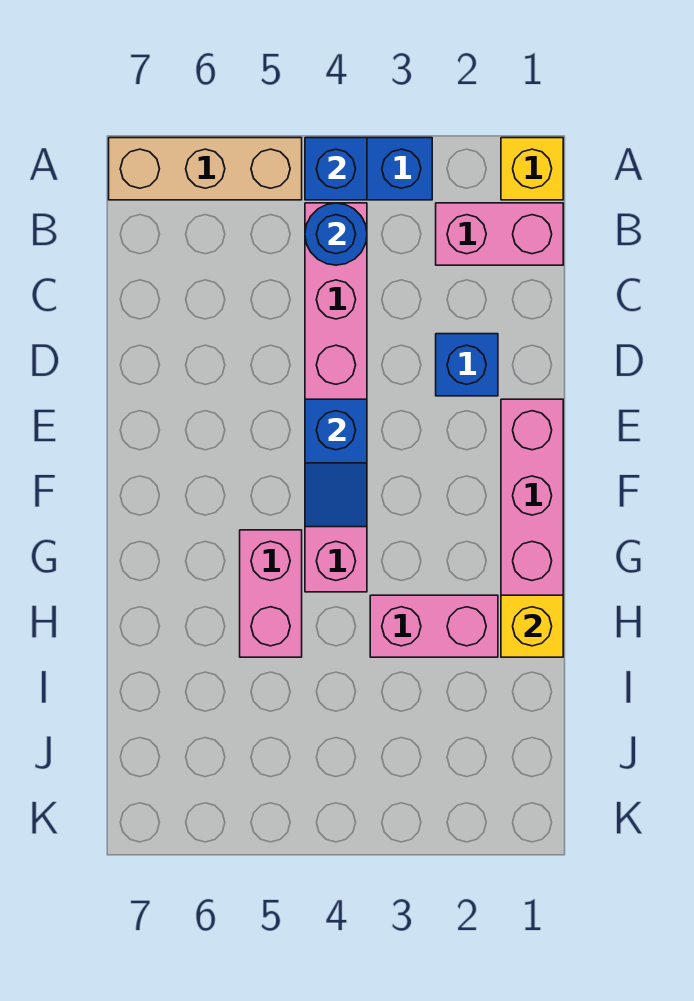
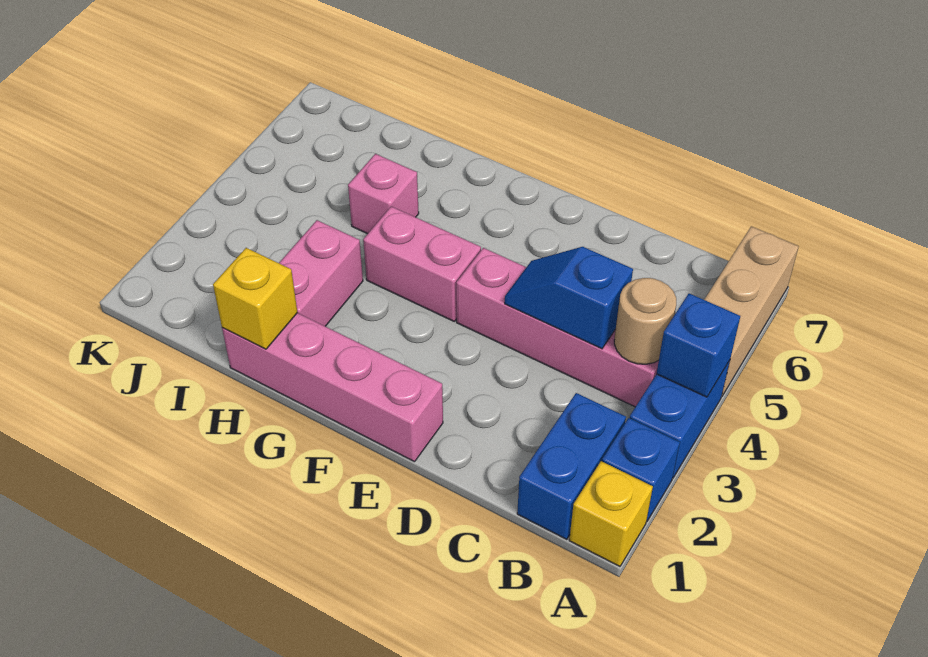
pink brick B1:B2 level 1 -> blue brick B1:B2 level 1
blue round brick B4 level 2 -> tan round brick B4 level 2
blue brick D2 level 1 -> blue brick A2 level 1
blue slope E4:F4 level 2 top E -> blue slope C4:D4 level 2 top C
pink brick G5:H5 level 1 -> pink brick H5 level 1

